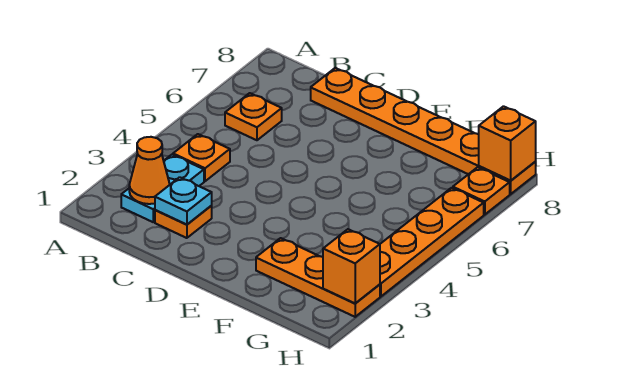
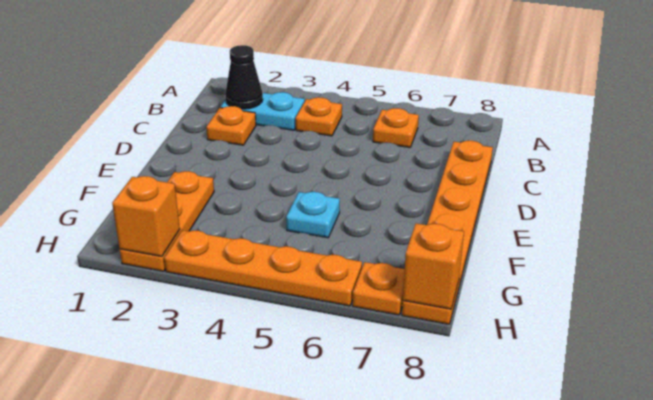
orange cone B2 level 2 -> black cone B2 level 2
cyan plate C2 level 2 -> cyan plate F5 level 1

